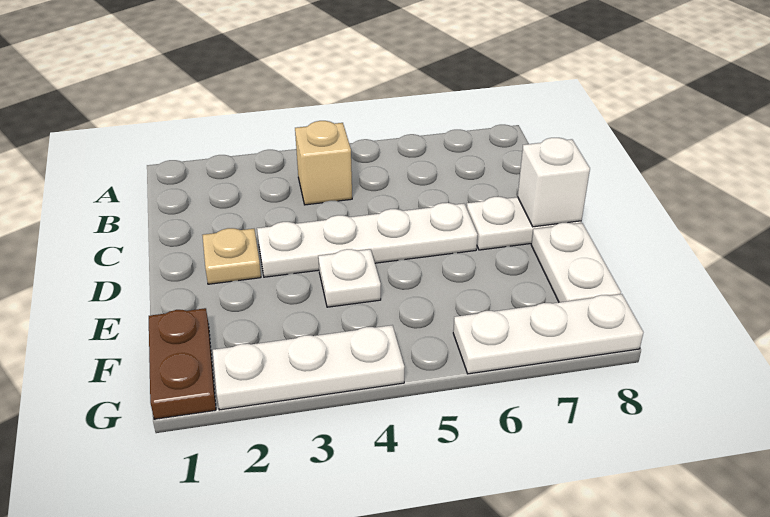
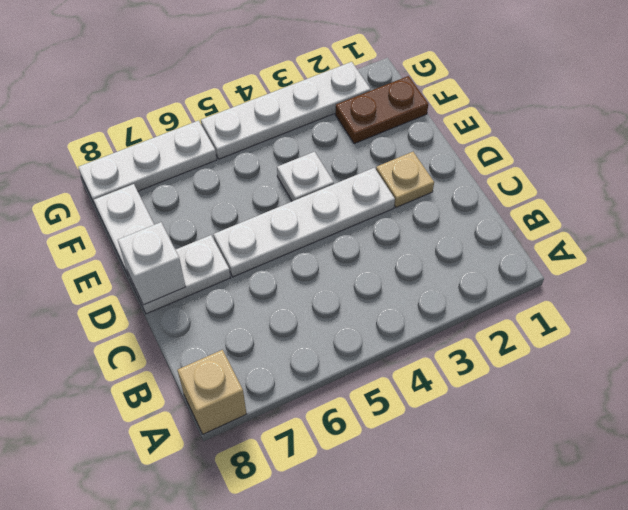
tan brick B4 level 1 -> tan brick A8 level 1
brown plate F1:G1 level 1 -> brown plate F1:F2 level 1
white plate G2:G4 level 1 -> white plate G2:G5 level 1

